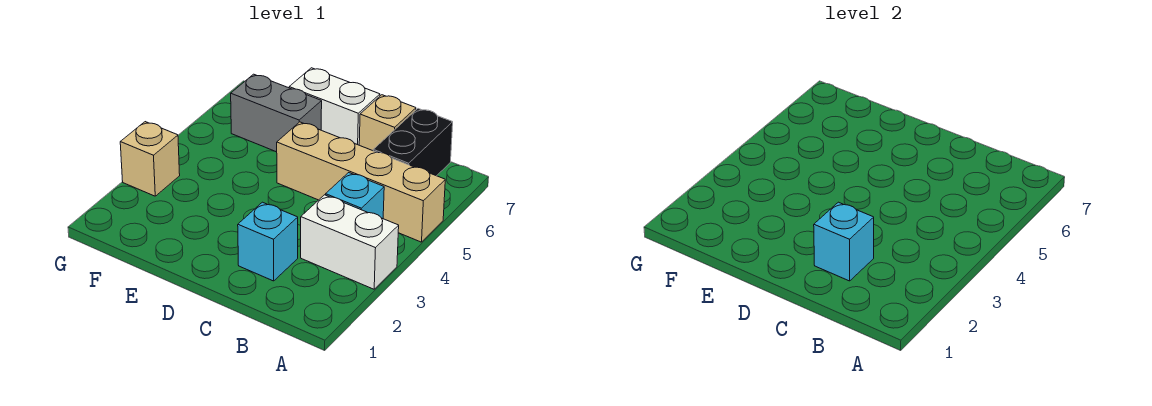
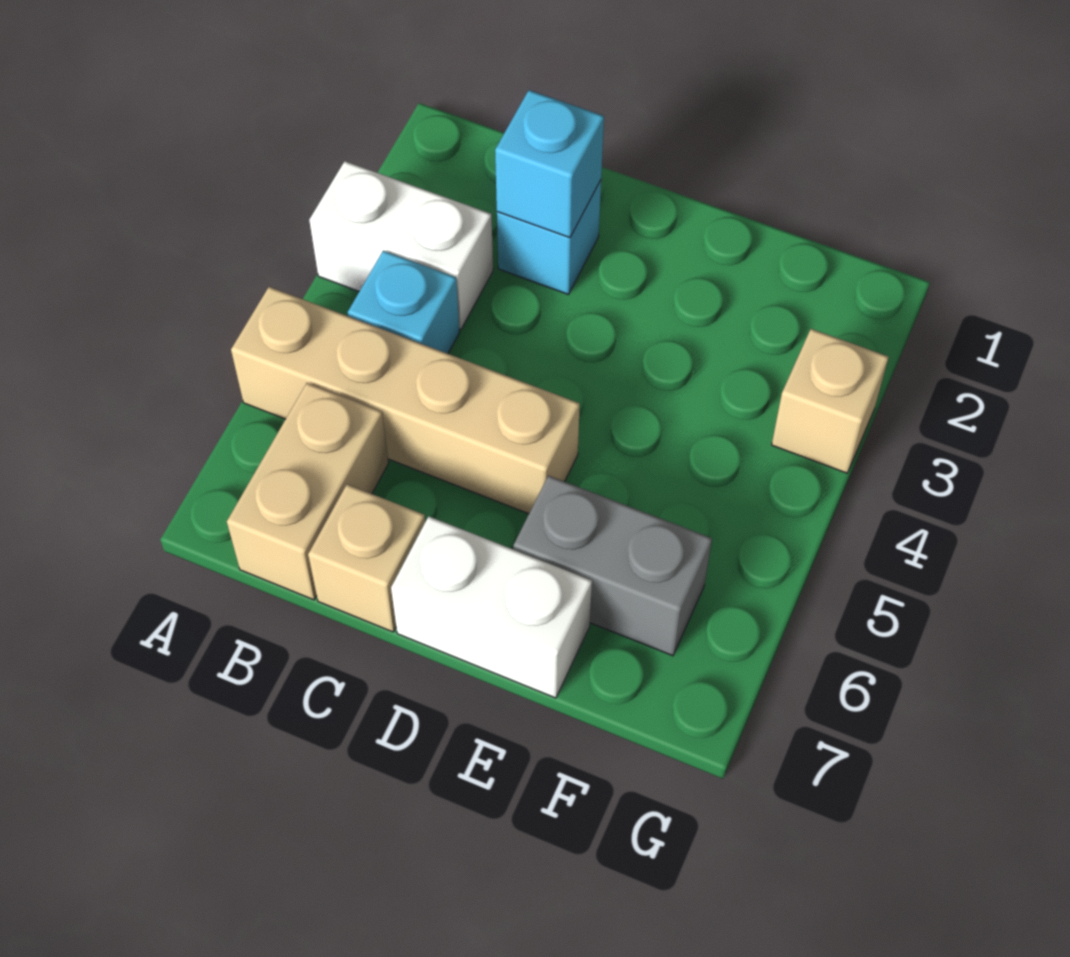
black brick B6:B7 level 1 -> tan brick B6:B7 level 1

